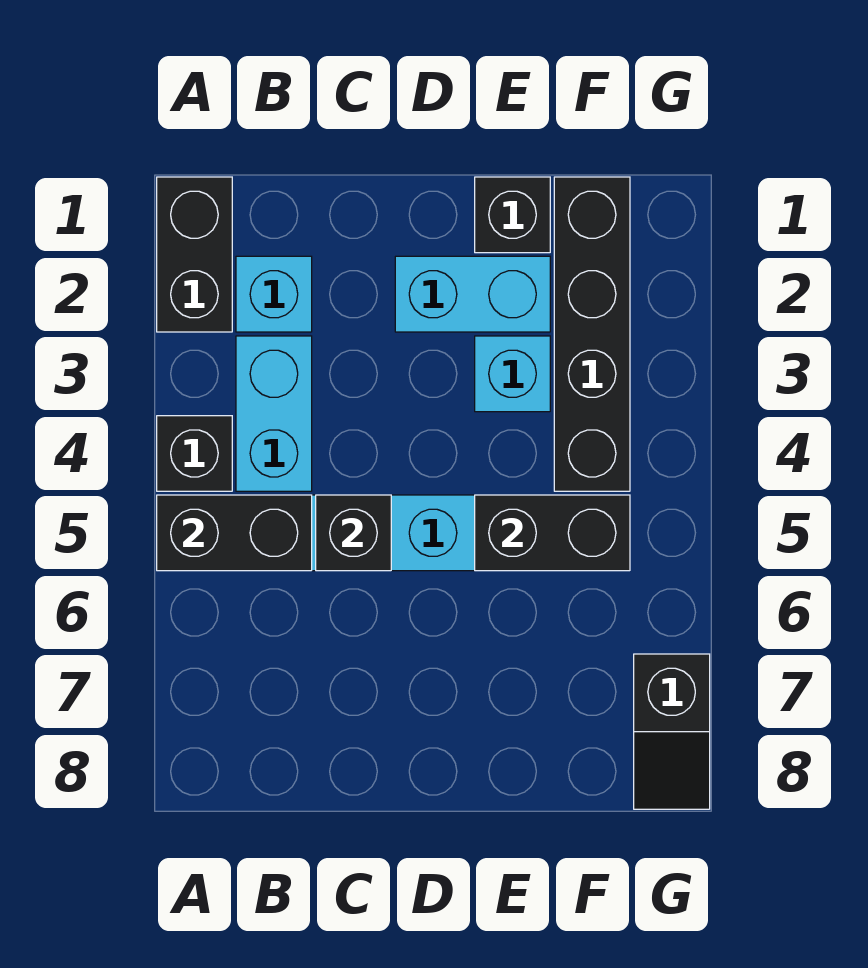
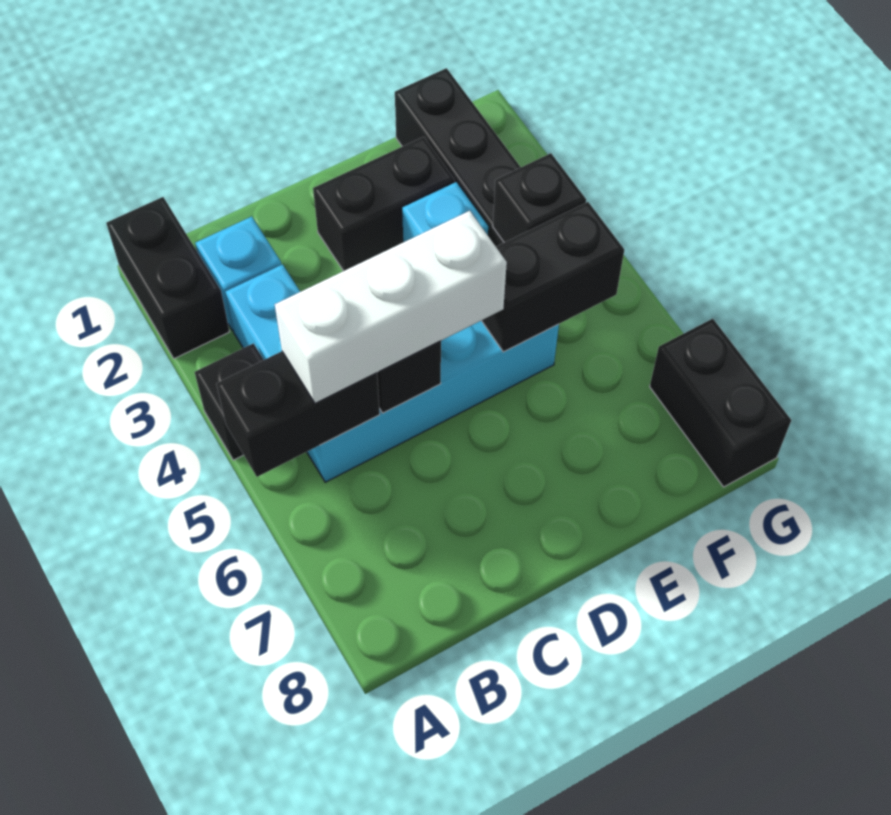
none -> white brick B5:D5 level 3
cyan brick D2:E2 level 1 -> black brick D2:E2 level 1
black brick E1 level 1 -> black brick F4 level 2
black slope G7:G8 level 1 top 7 -> black brick G7:G8 level 1

